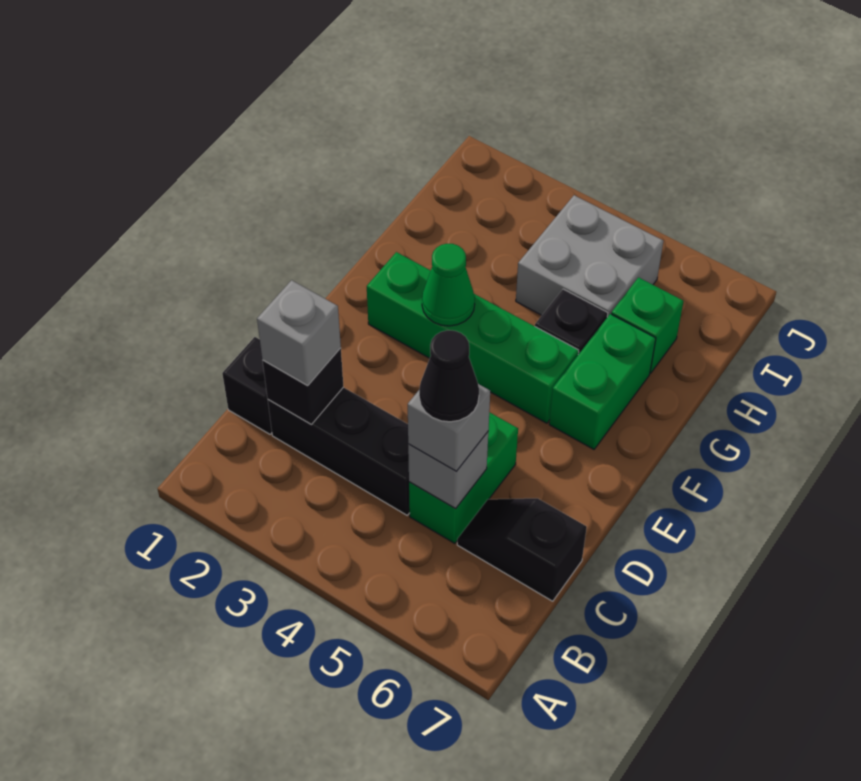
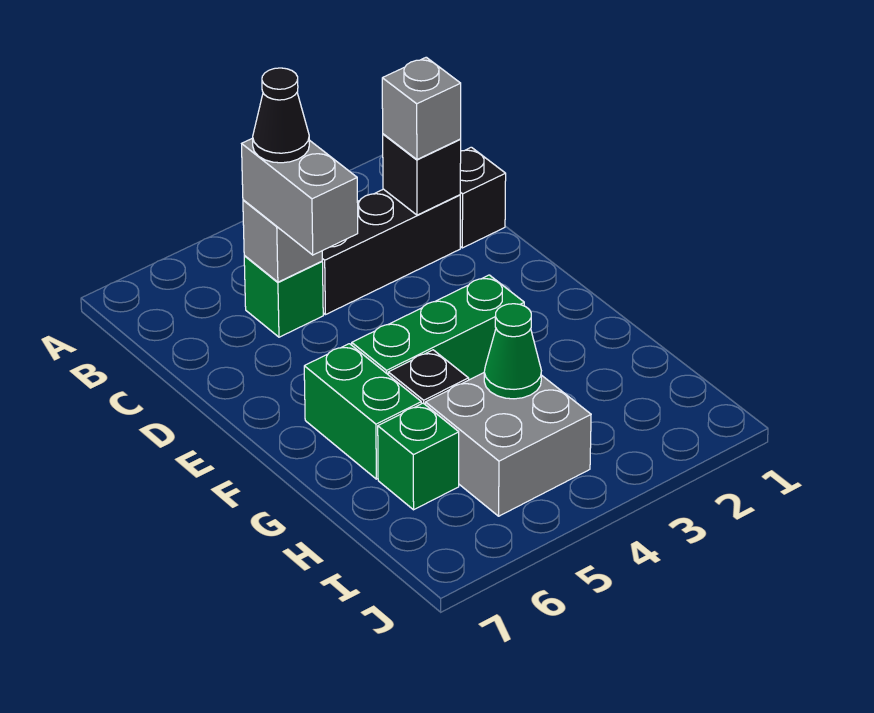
green brick C5:D5 level 1 -> green brick C5 level 1
grey brick C5 level 3 -> grey brick C5:D5 level 3
black slope C6:C7 level 1 top 7 -> none
green brick F2:F5 level 1 -> green brick F3:F5 level 1
green cone F3 level 2 -> green cone H4 level 2

